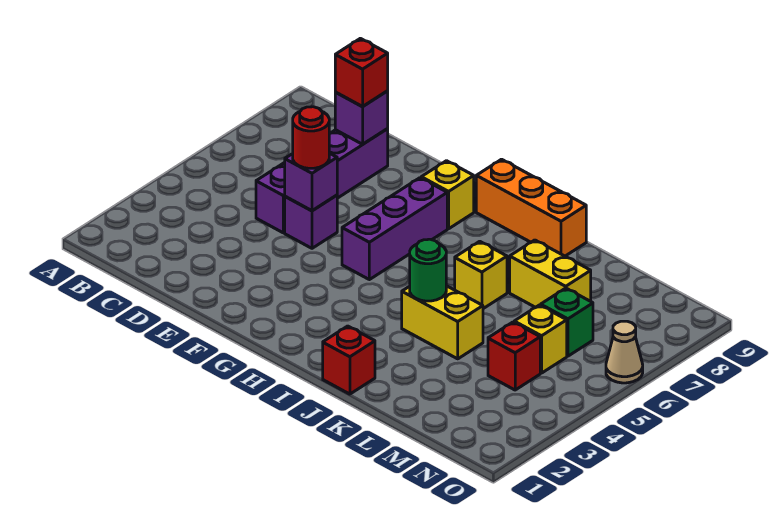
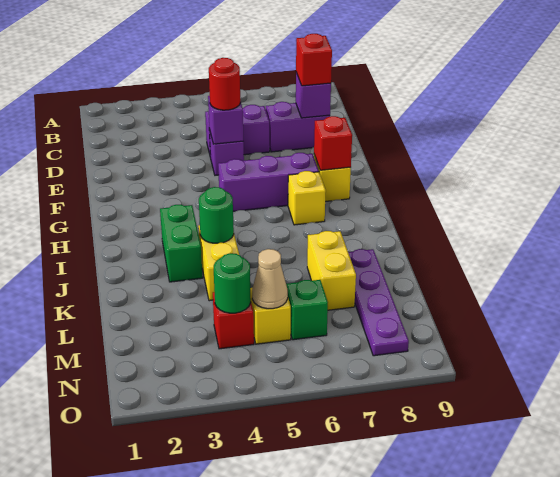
orange brick H9:J9 level 1 -> none
none -> green brick I3:J3 level 1
red brick J1 level 1 -> red brick G8 level 2
yellow brick J6 level 1 -> yellow brick H7 level 1
none -> purple plate K8:N8 level 1
none -> green round brick M4 level 2
tan cone O6 level 1 -> tan cone M5 level 2

